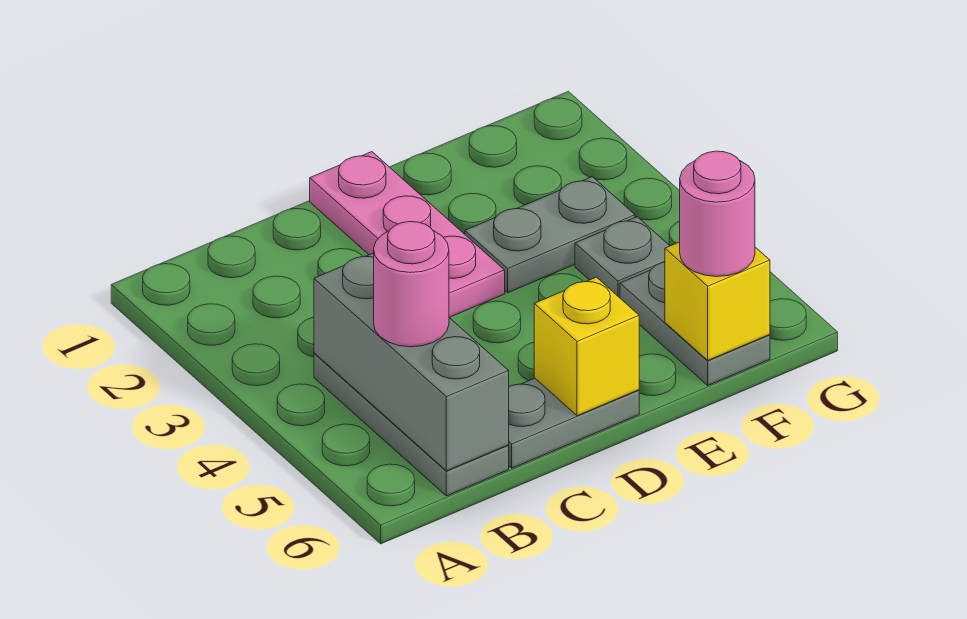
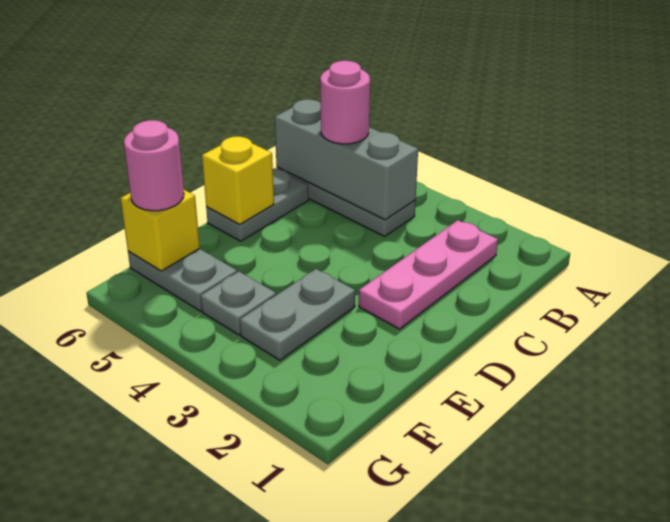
pink plate D1:D3 level 1 -> pink plate B2:D2 level 1

